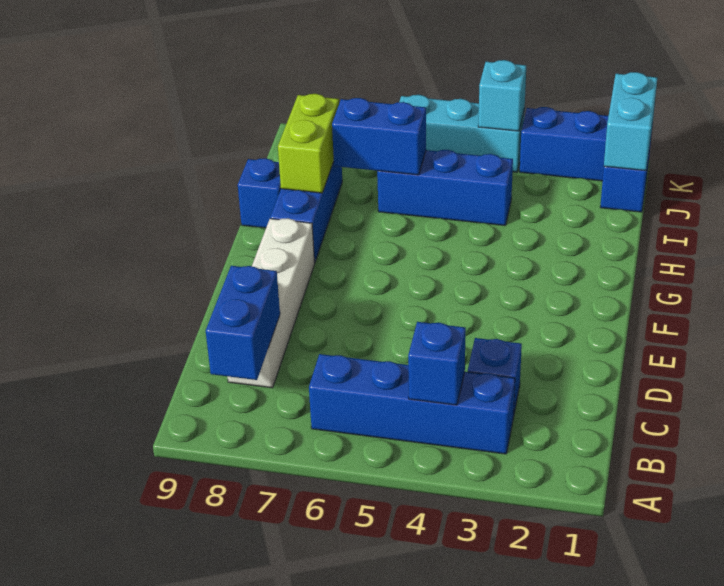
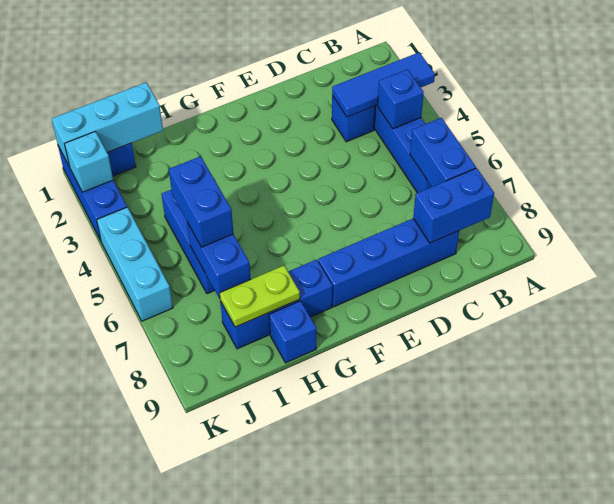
none -> blue tile A3:C3 level 2
none -> blue brick B6:B7 level 2
white brick C8:F8 level 1 -> blue brick C8:F8 level 1
lime brick H8:I8 level 2 -> lime plate H8:I8 level 2
none -> blue brick I5:I6 level 3
cyan brick J1:K1 level 2 -> cyan brick I1:K1 level 2
cyan brick K4 level 2 -> cyan brick K2 level 2

